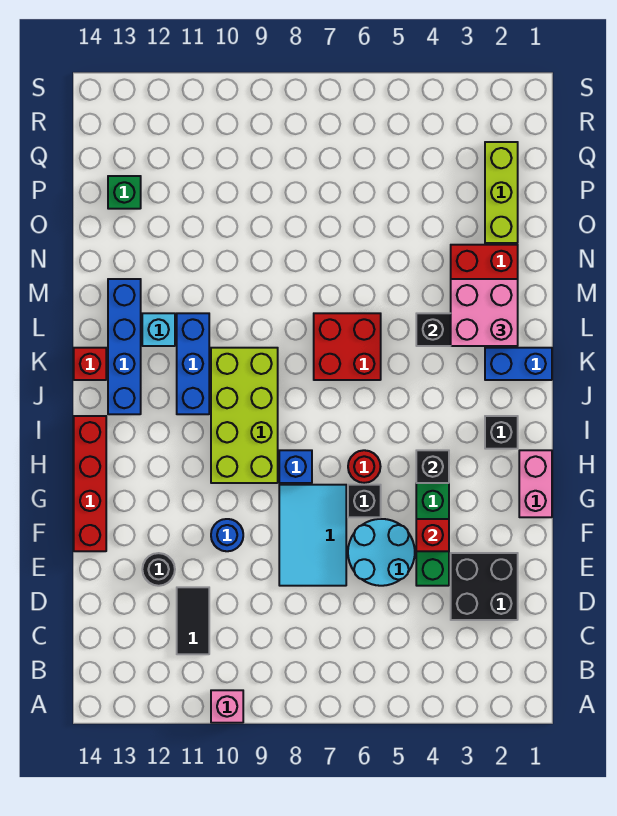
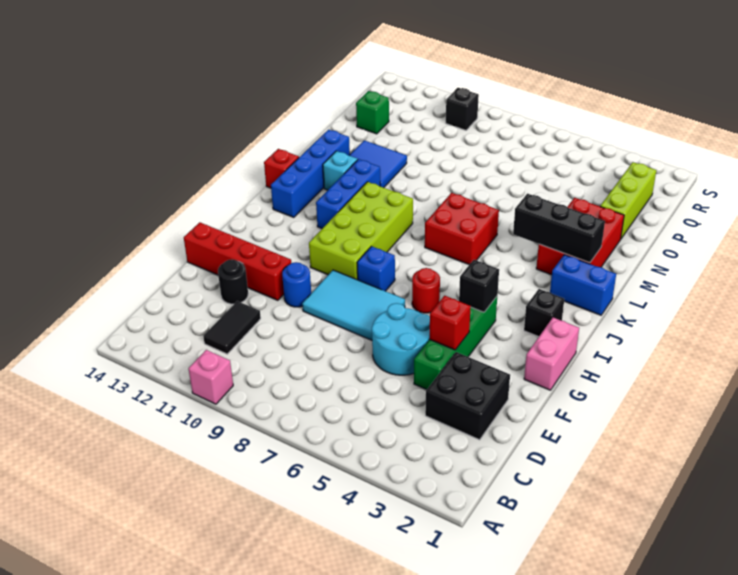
cyan tile E7:G8 level 1 -> cyan tile F7:G9 level 1
red brick F14:I14 level 1 -> red brick F11:F14 level 1
black brick G6 level 1 -> black brick R10 level 1
pink brick L2:M3 level 3 -> none
none -> blue tile M11:N12 level 1

